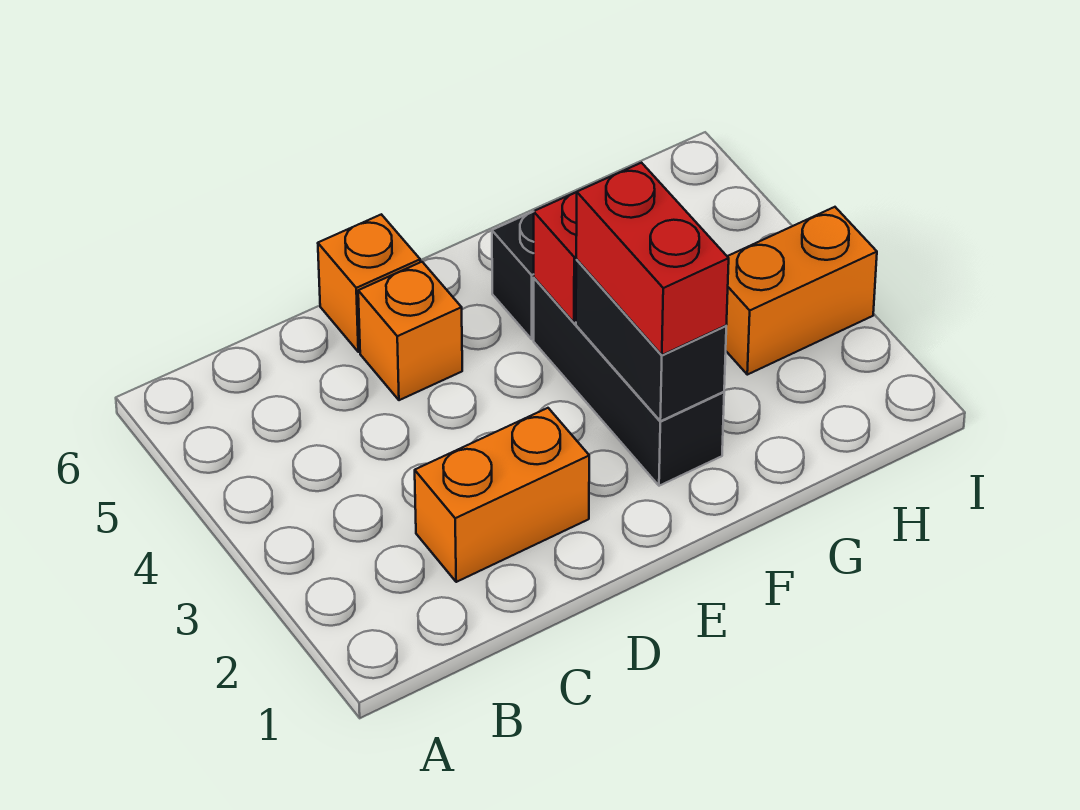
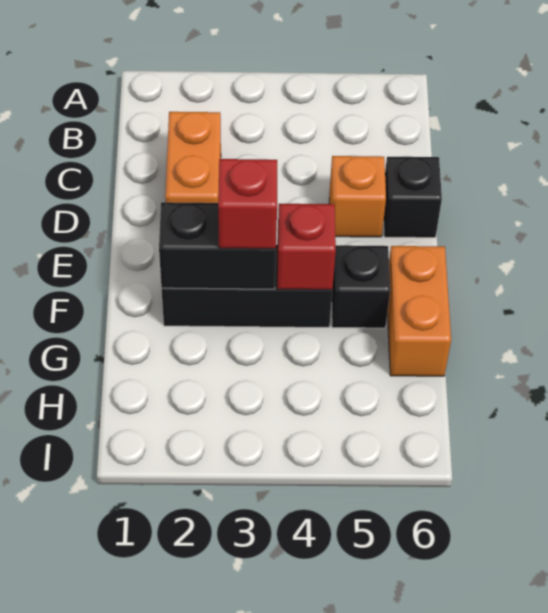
orange brick D6 level 1 -> black brick D6 level 1
red brick F2:F3 level 3 -> red brick F3 level 3
orange brick H3:I3 level 1 -> orange brick F6:G6 level 1

